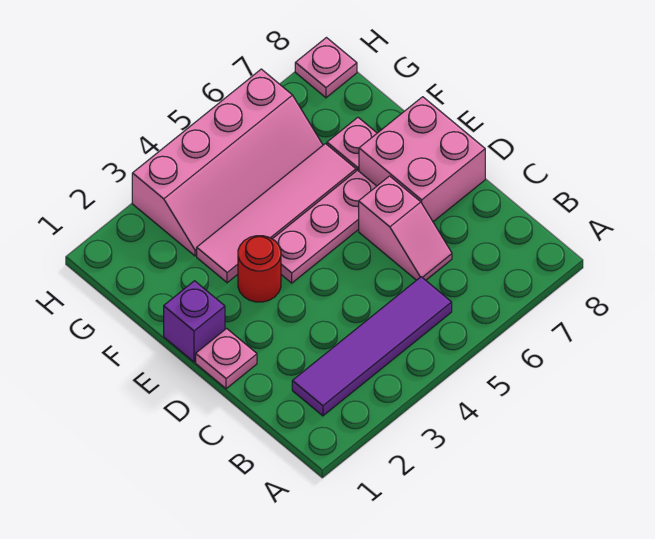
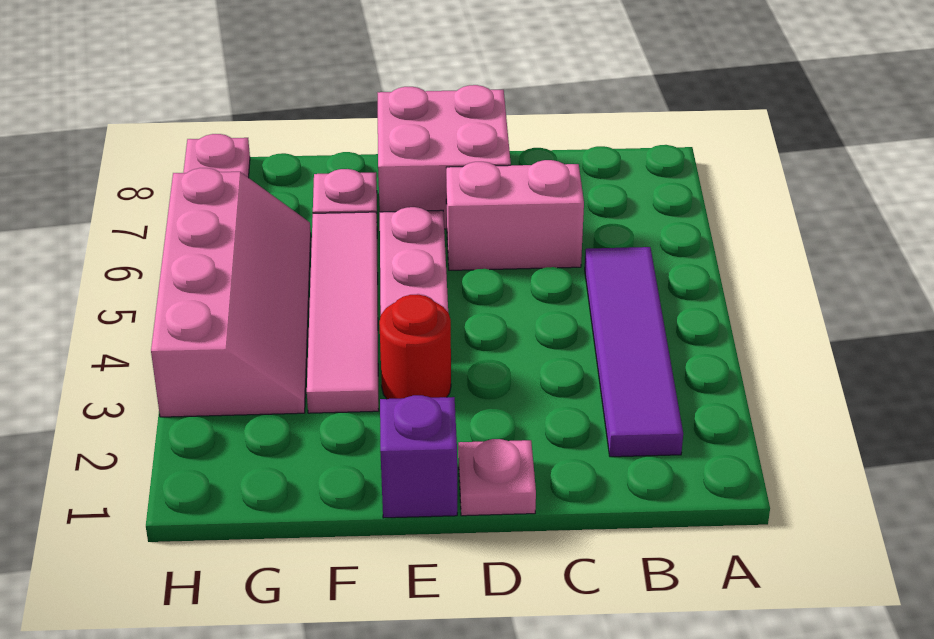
pink slope C6:D6 level 1 top D -> pink brick C6:D6 level 1

